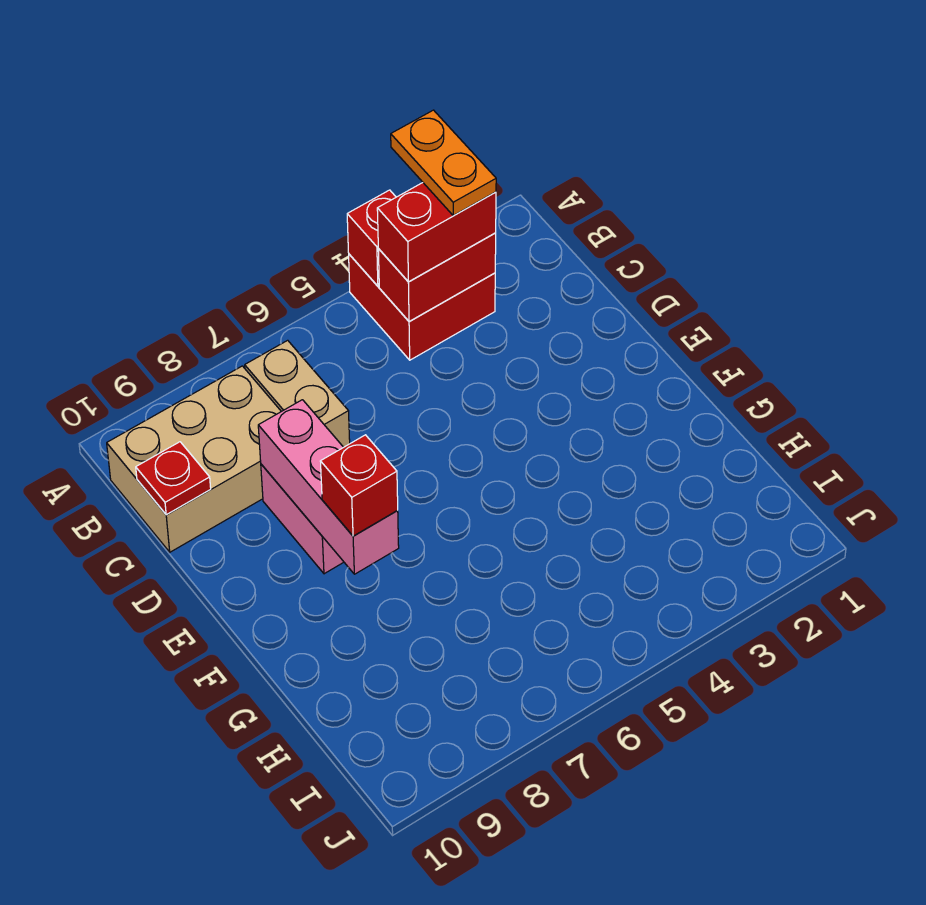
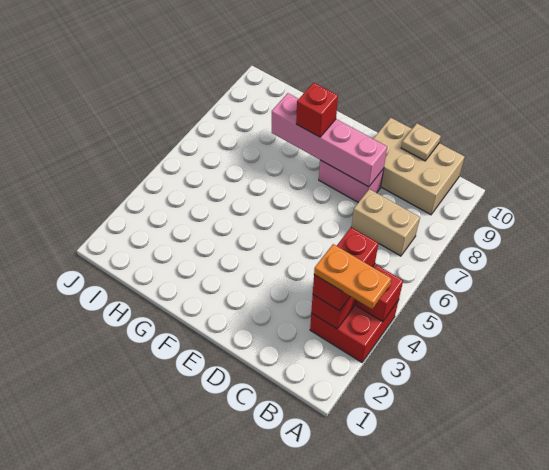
tan brick B8:C10 level 1 -> tan brick B9:D10 level 1
red plate C10 level 2 -> tan plate C10 level 2
pink brick D8:F8 level 2 -> pink brick D8:G8 level 2

